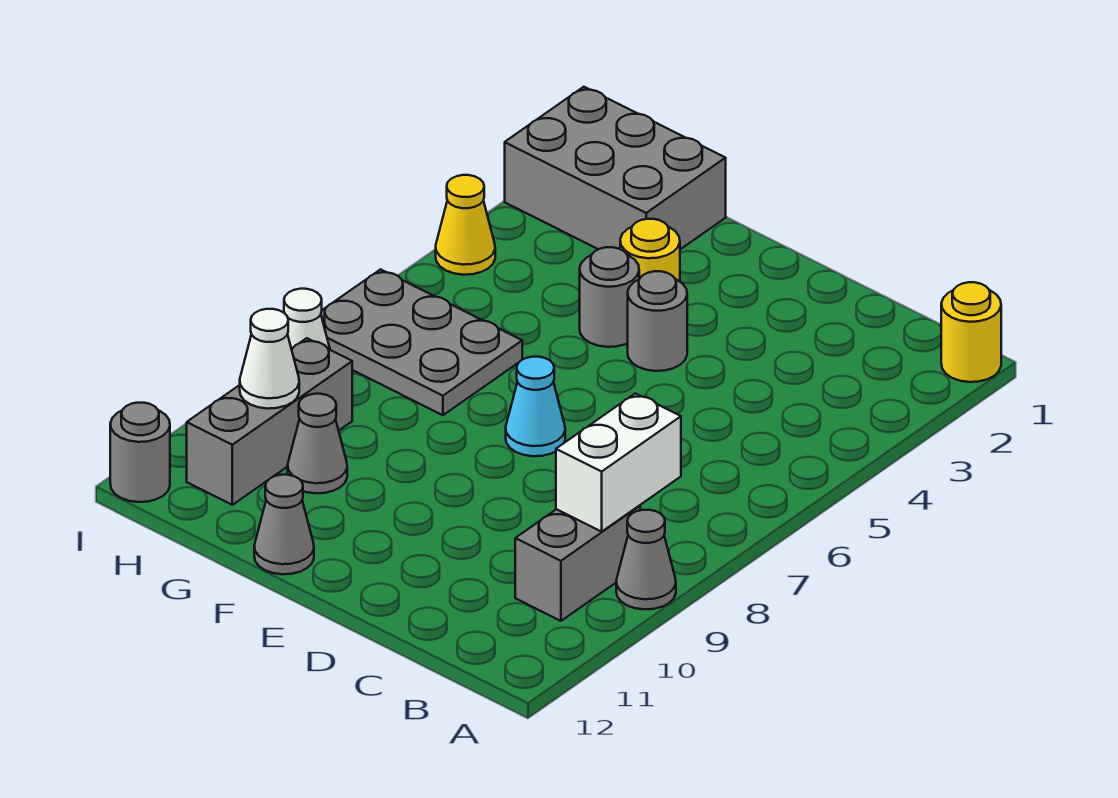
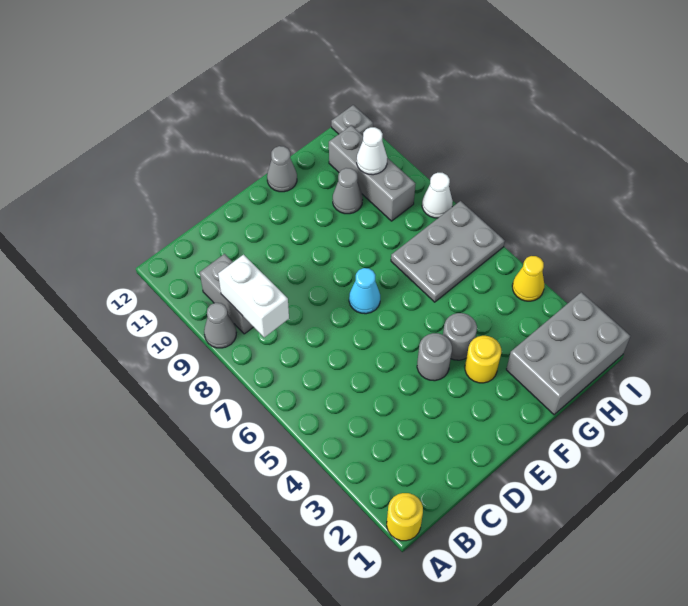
grey round brick I12 level 1 -> grey plate I12 level 1

